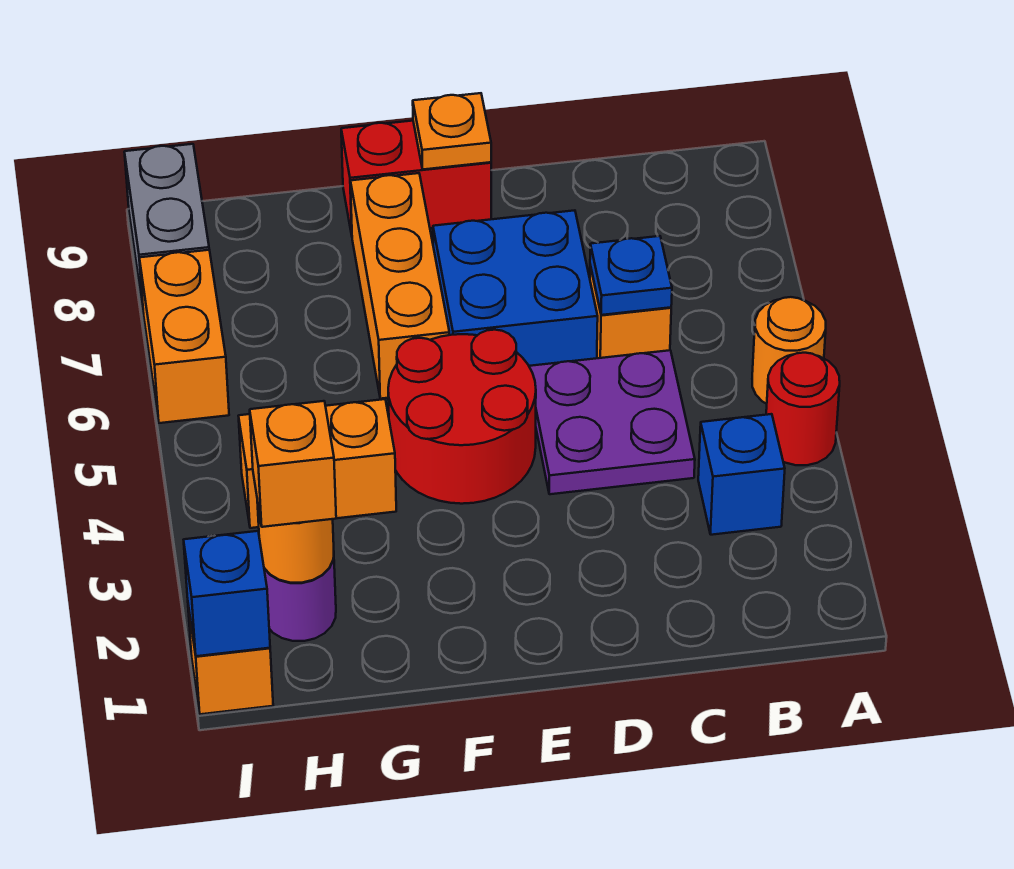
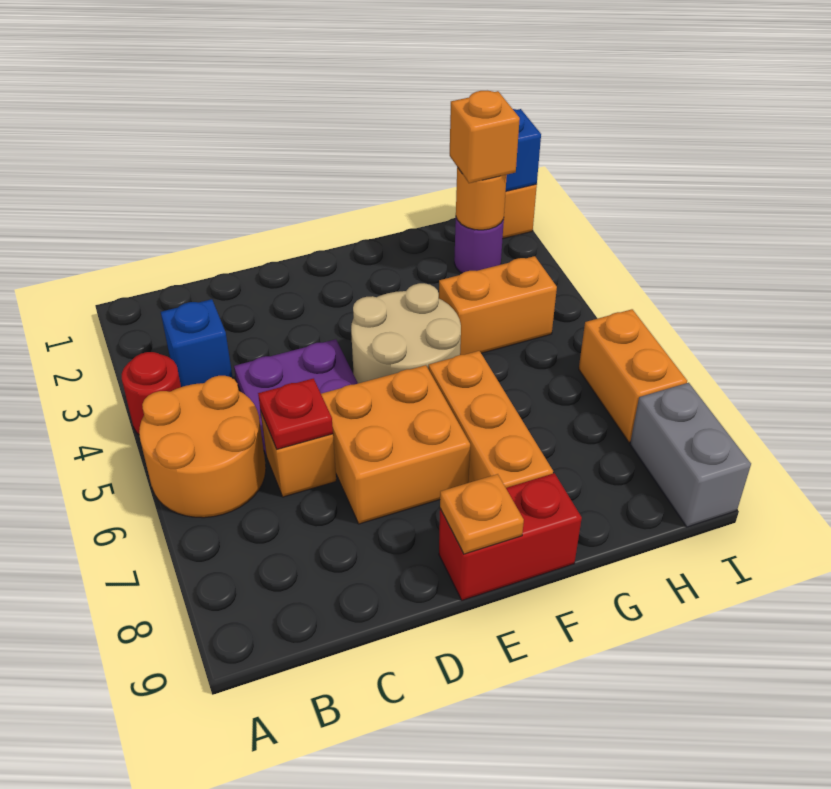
orange round brick A5 level 1 -> orange round brick A5:B6 level 1
blue plate C6 level 2 -> red plate C6 level 2
blue brick D6:E7 level 1 -> orange brick D6:E7 level 1
red round brick E4:F5 level 1 -> tan round brick E4:F5 level 1

